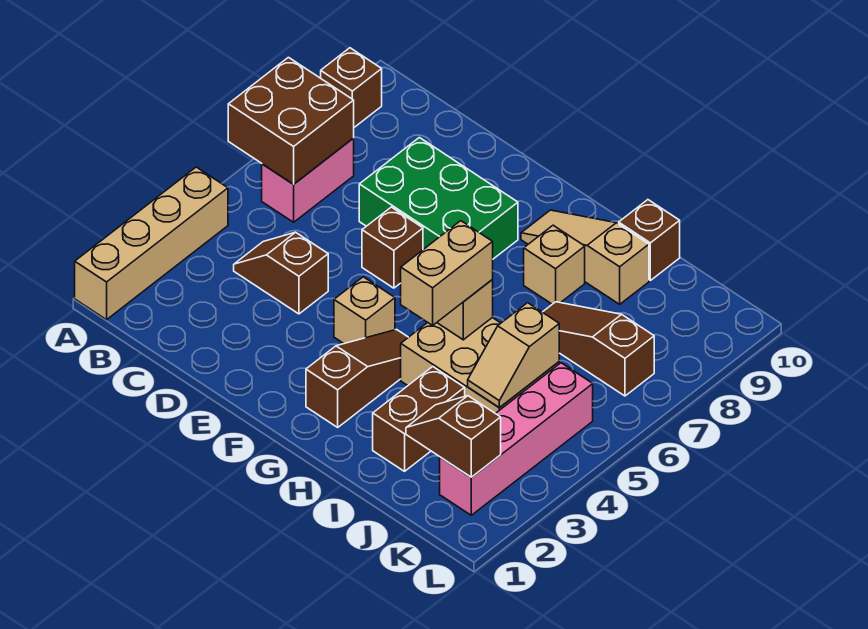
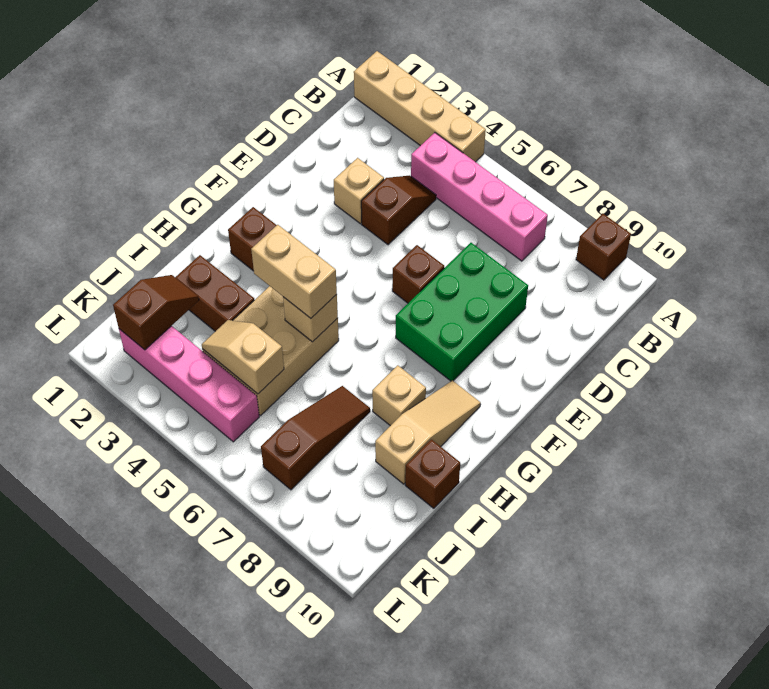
brown brick A6:B7 level 2 -> none
pink brick B6:B7 level 1 -> pink brick B4:B7 level 1
tan brick F4 level 1 -> tan brick D3 level 1

